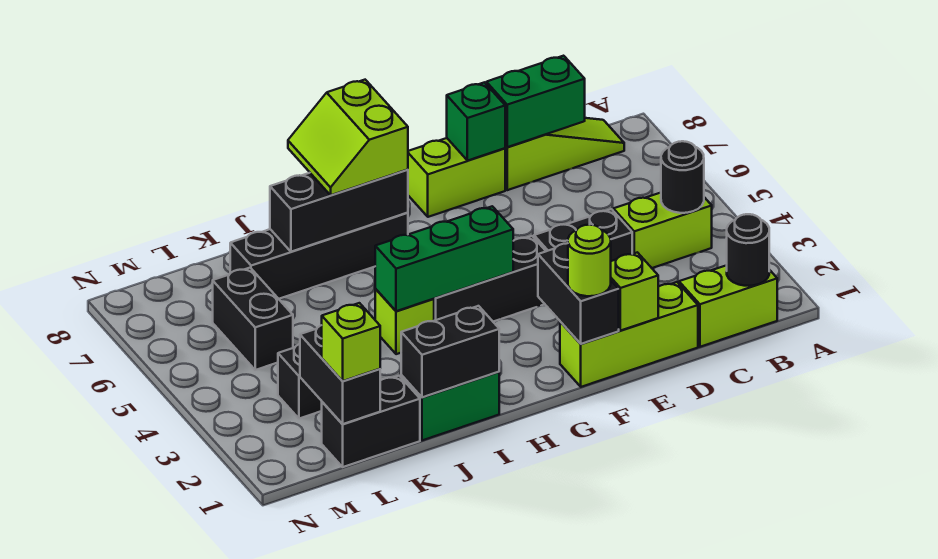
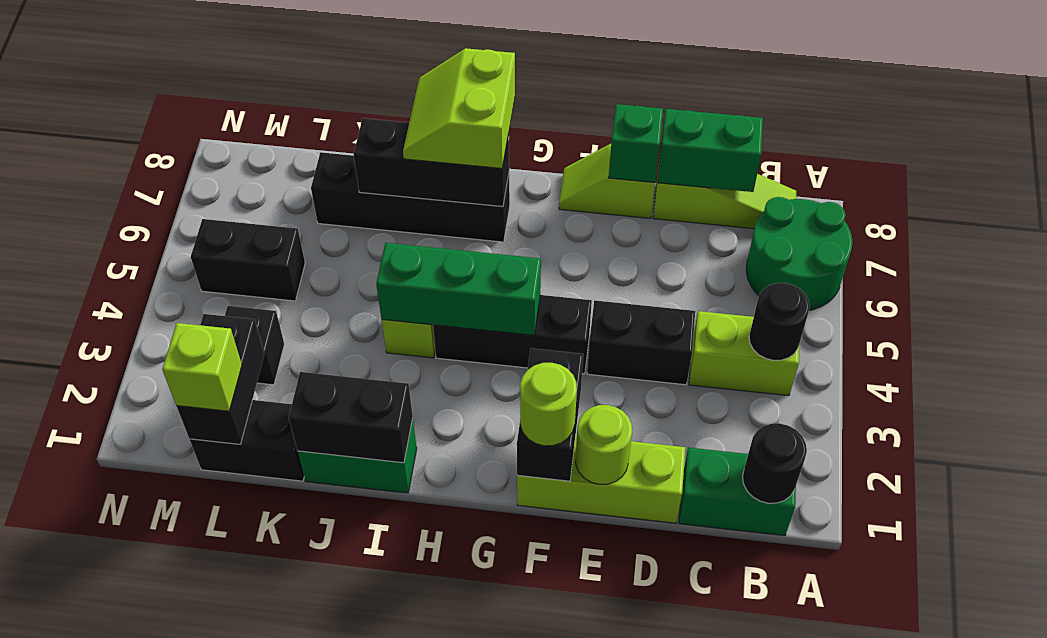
none -> green round brick A6:B7 level 1
lime brick B1:C1 level 1 -> green brick B1:C1 level 1
lime brick E1 level 2 -> lime round brick E1 level 2
lime brick E8:F8 level 1 -> lime slope E8:F8 level 1 top E
black brick L5:L6 level 1 -> black brick L5:M5 level 1

